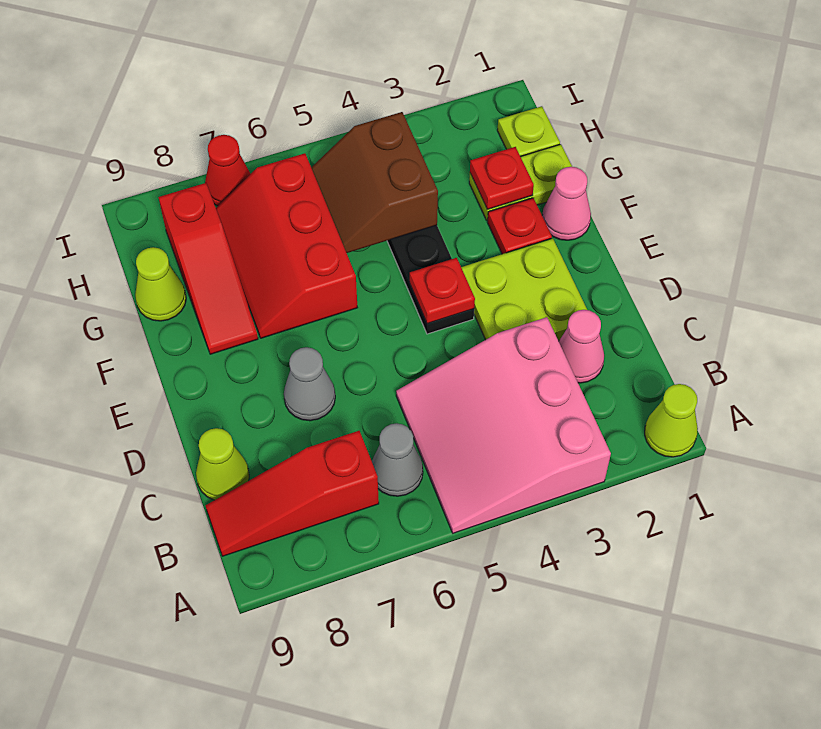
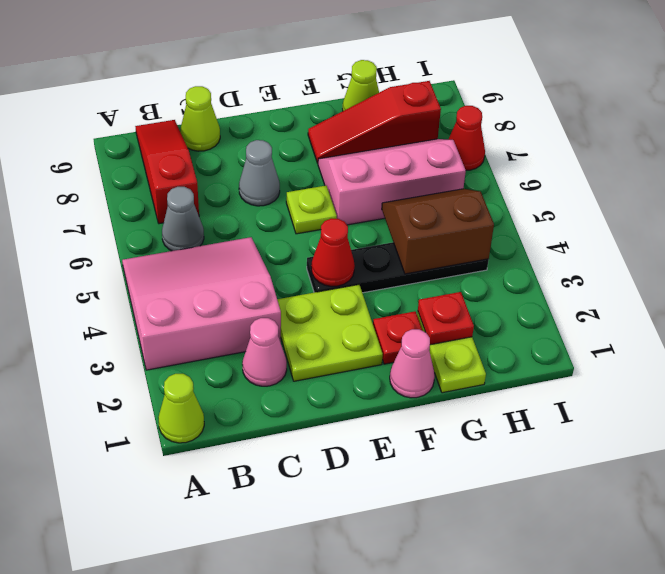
red plate E4 level 2 -> red cone E4 level 2
red slope F6:H7 level 1 top 6 -> pink slope F6:H7 level 1 top 6
lime plate H1 level 1 -> lime plate E6 level 1

